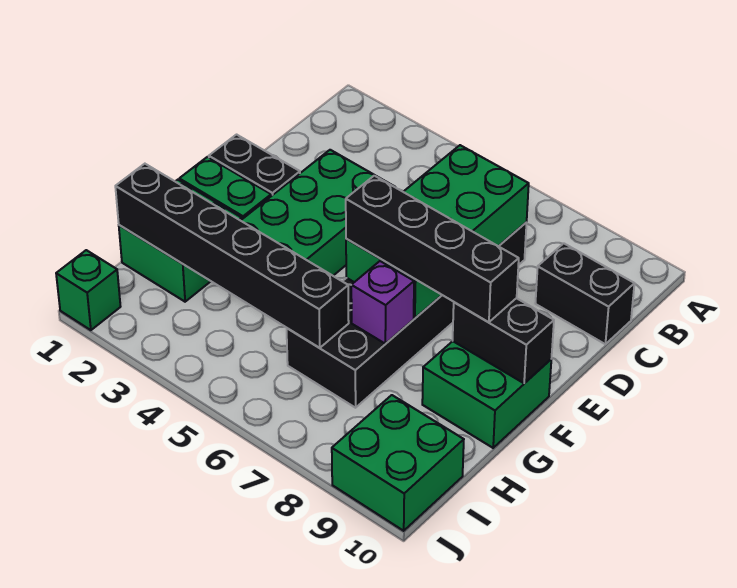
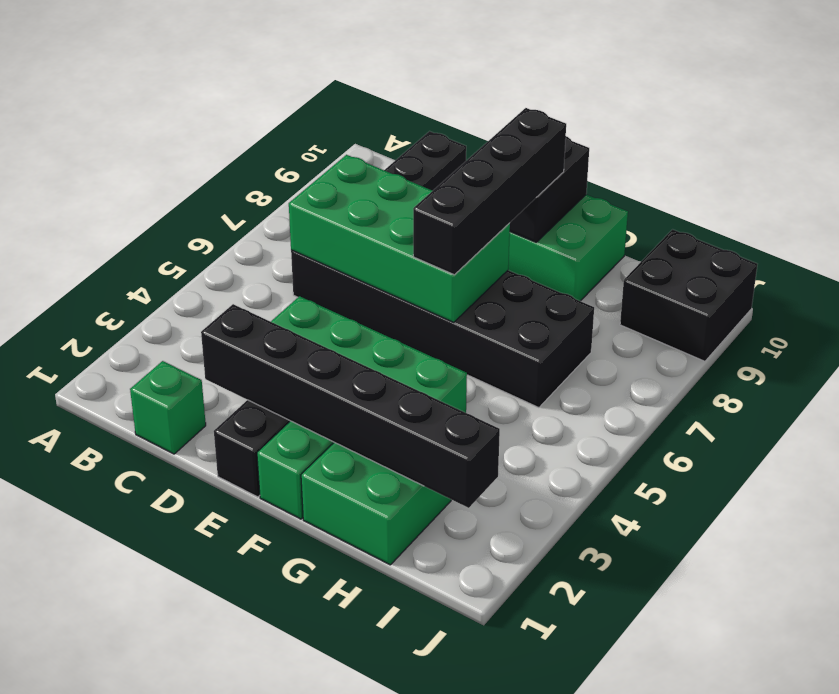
purple brick G7 level 2 -> none
black brick H1:H6 level 2 -> black brick D2:I2 level 2
green brick I9:J10 level 1 -> black brick I9:J10 level 1
green brick J1 level 1 -> green brick C1 level 1

